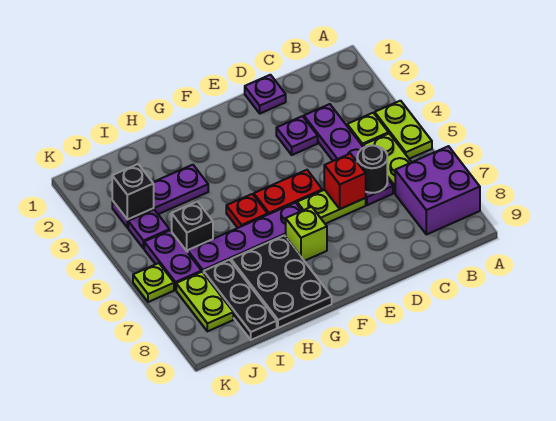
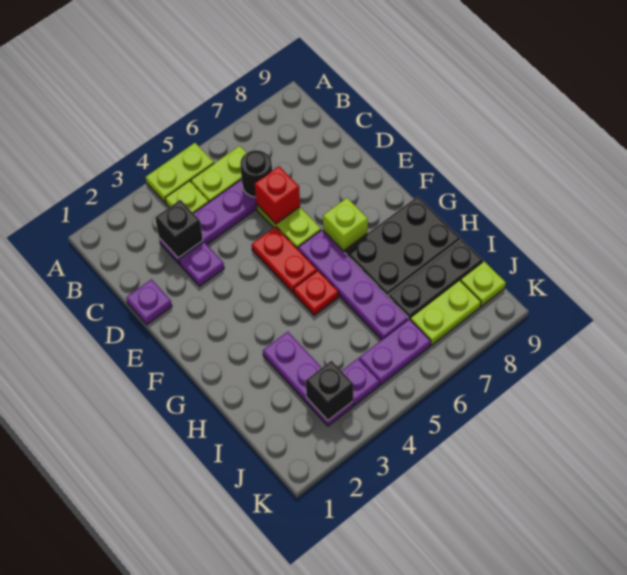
purple brick A7:B8 level 1 -> none
black brick I5 level 1 -> black brick C3 level 2
lime plate K6 level 1 -> lime plate J9 level 1

